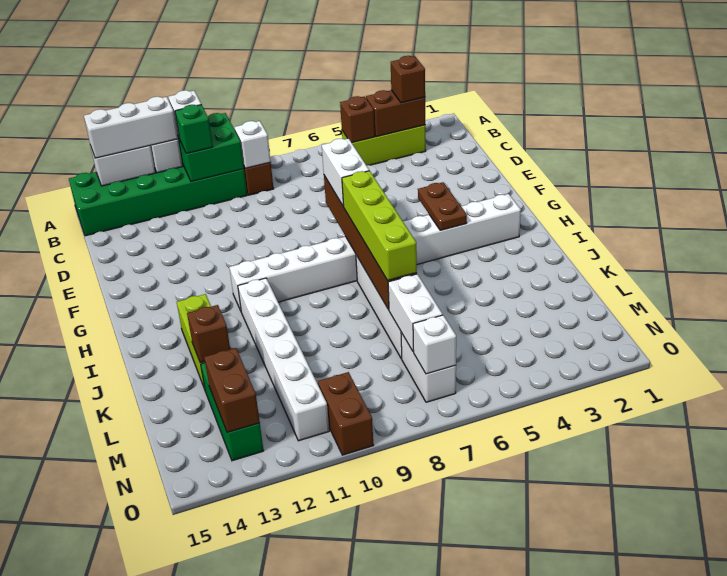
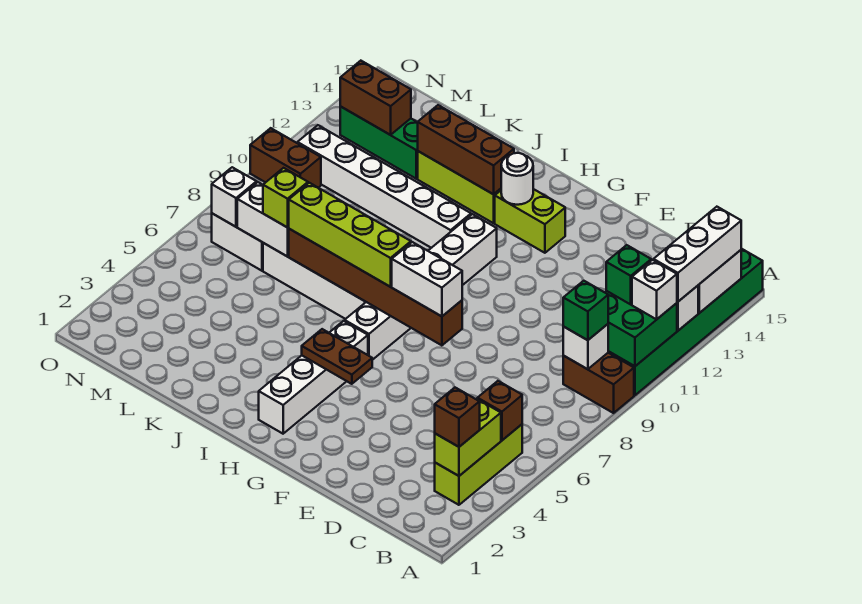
brown brick B3:B4 level 2 -> lime brick B3:B4 level 2
none -> green brick B9 level 3
none -> lime brick G13:H13 level 1
none -> white round brick H13 level 2
brown brick K13 level 2 -> brown brick I13:K13 level 2
none -> lime brick L7 level 3

